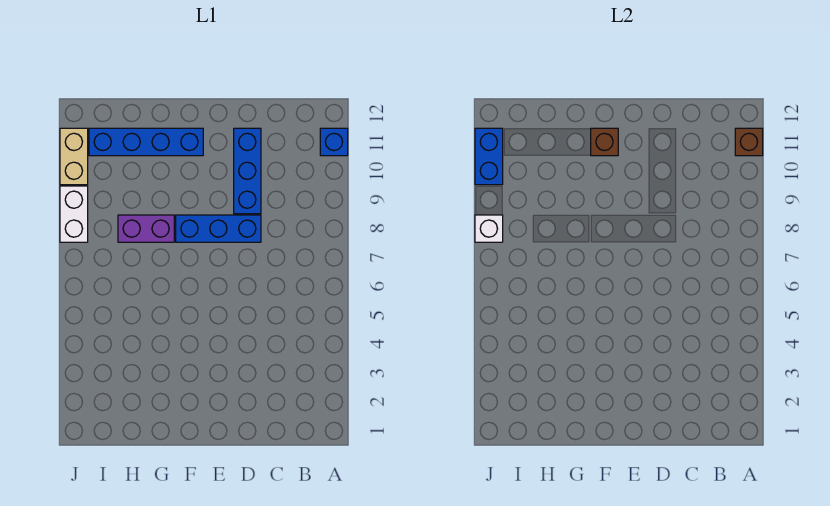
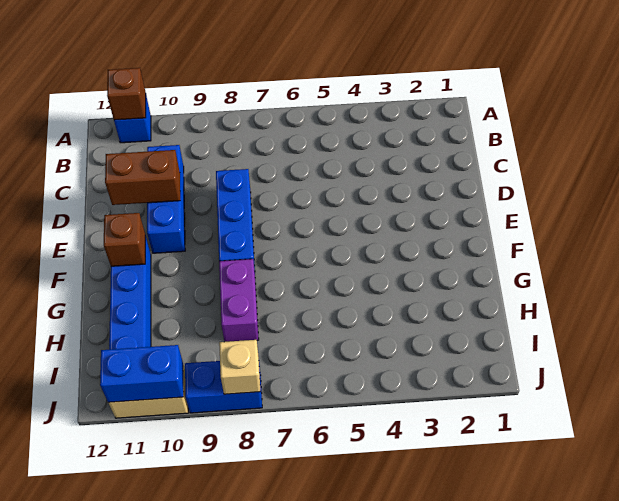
blue brick D9:D11 level 1 -> blue brick C10:E10 level 1
none -> brown brick D10:D11 level 2
white brick J8:J9 level 1 -> blue brick J8:J9 level 1
white brick J8 level 2 -> tan brick J8 level 2

